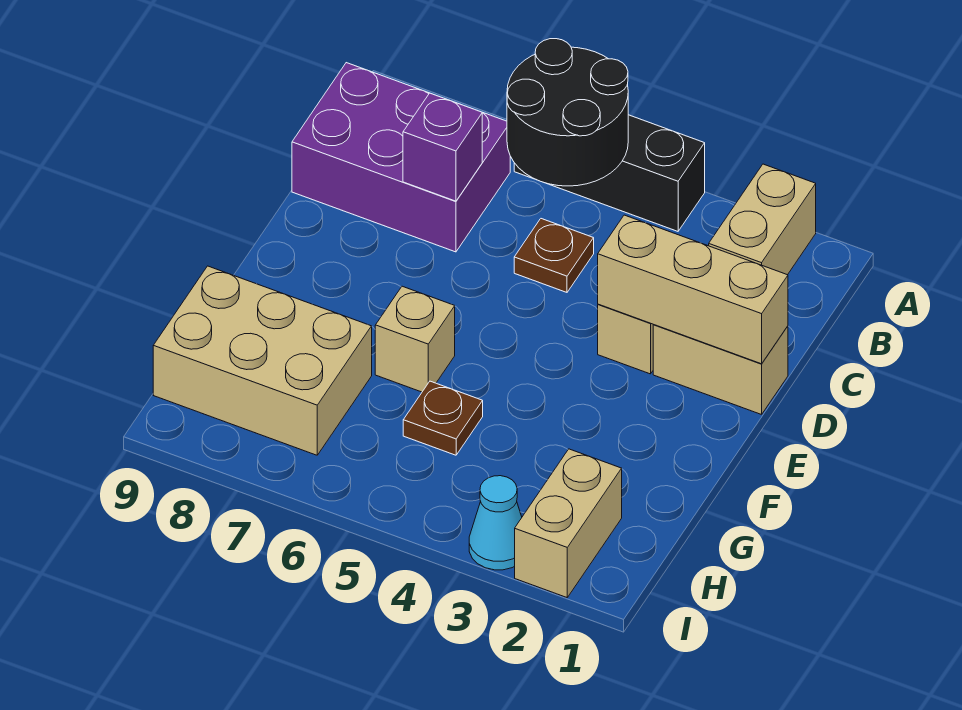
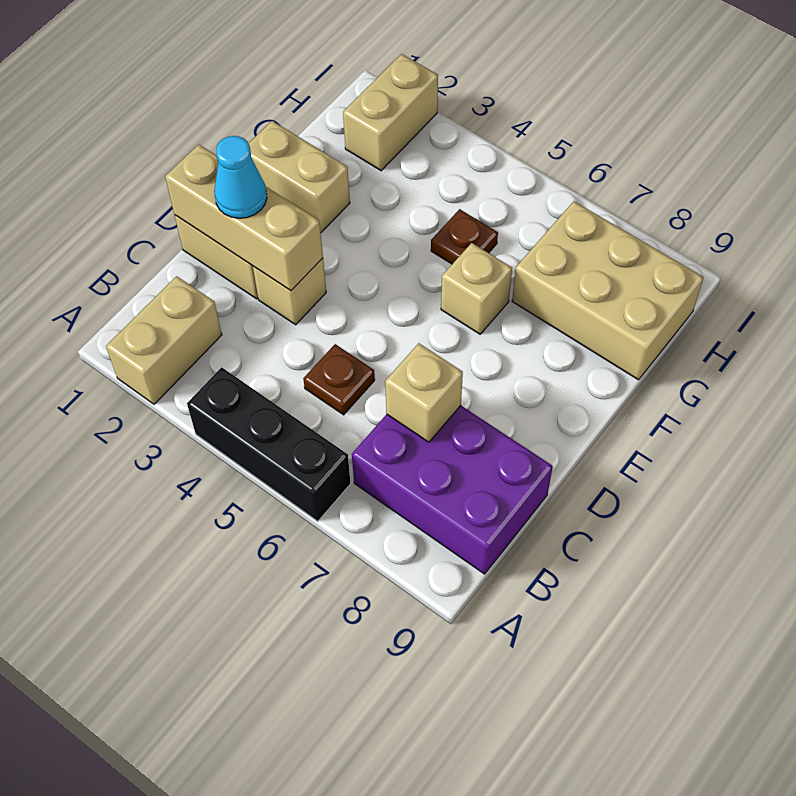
black round brick A5:B6 level 2 -> none
purple brick C7 level 2 -> tan brick C7 level 2
none -> tan brick F1:F2 level 1
cyan cone I3 level 1 -> cyan cone D2 level 3

